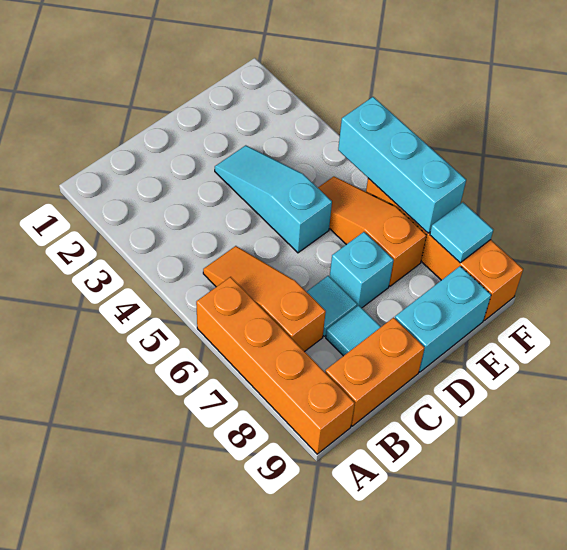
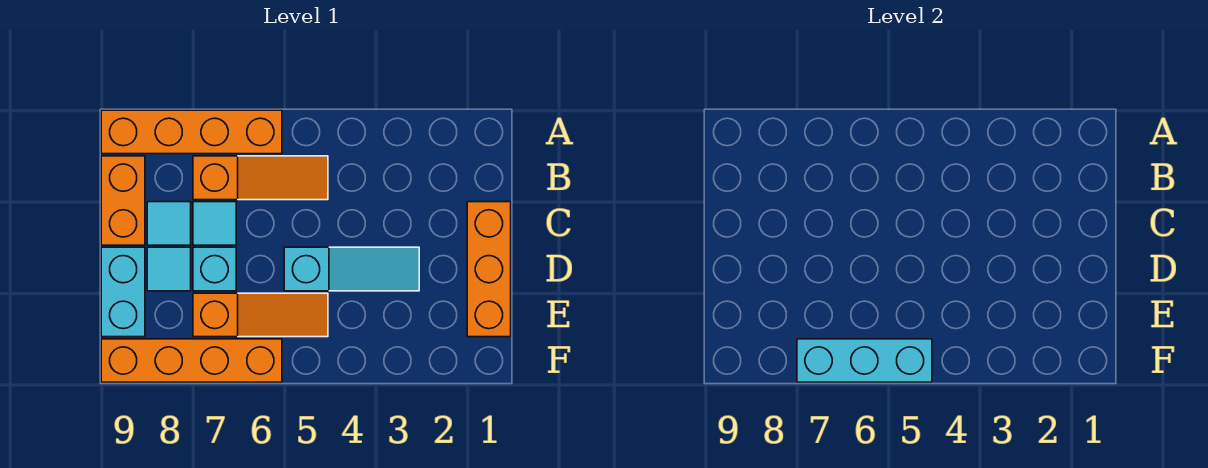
none -> orange brick C1:E1 level 1
cyan tile F8 level 2 -> cyan tile D8 level 1

